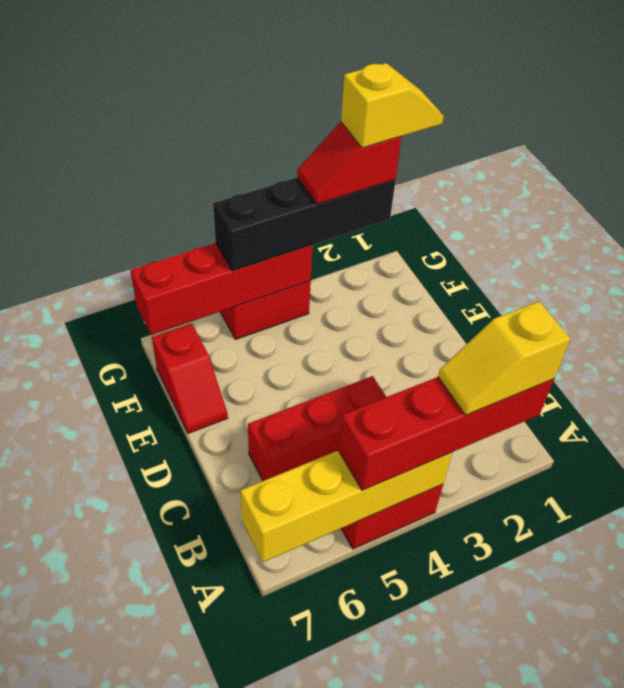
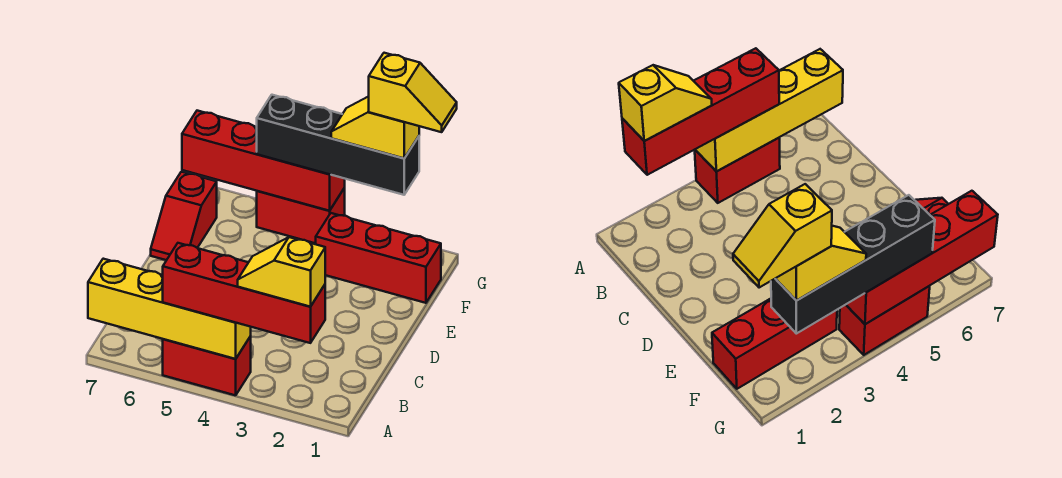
red brick C4:C6 level 1 -> red brick F1:F3 level 1
red slope G2:G3 level 4 top 2 -> yellow slope G2:G3 level 4 top 2

